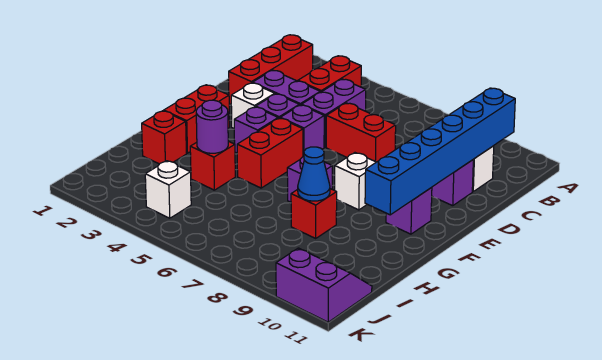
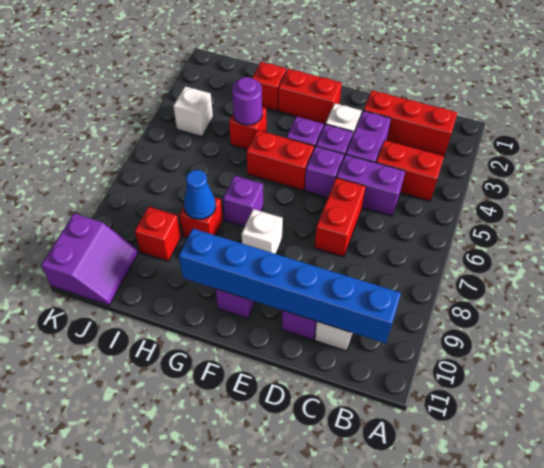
none -> red brick I9 level 1

